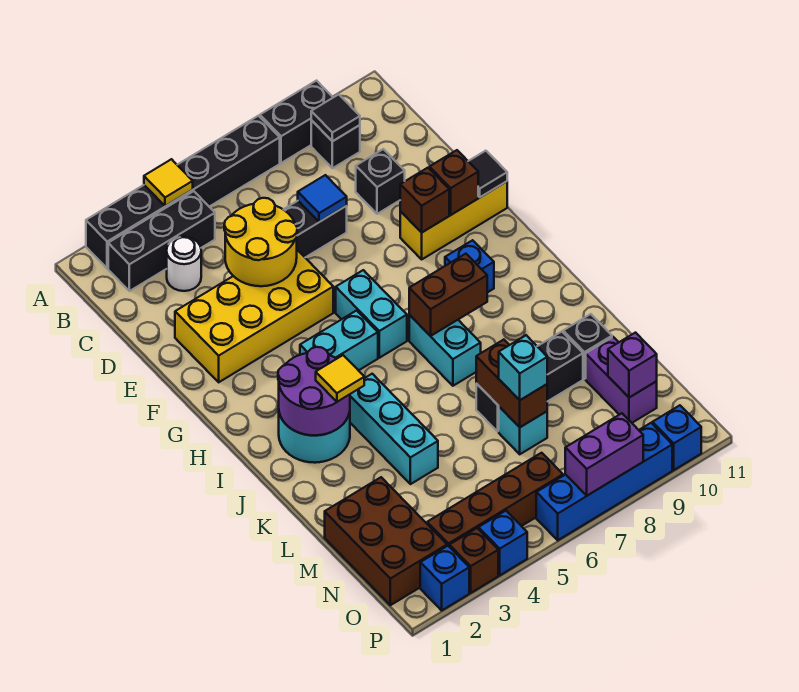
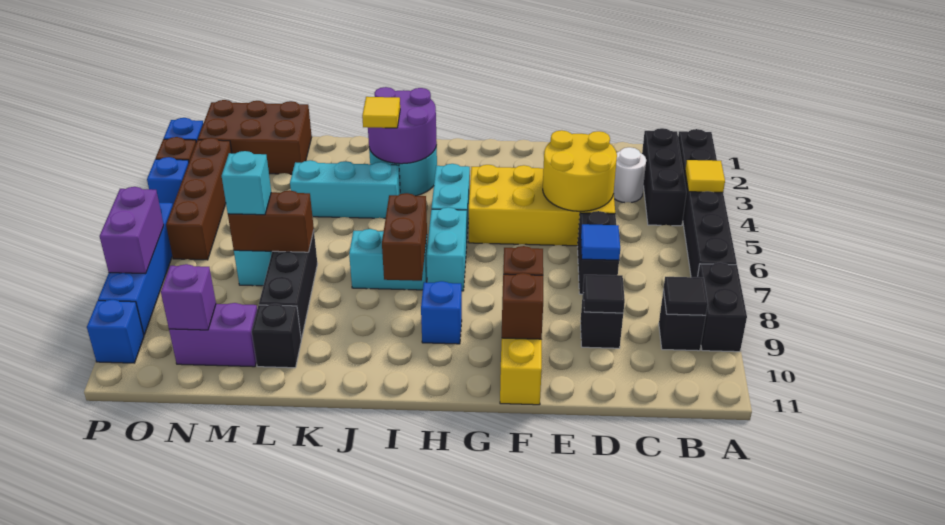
yellow brick E2:F5 level 1 -> yellow brick D4:G5 level 1
black tile F11 level 2 -> black tile D9 level 2
cyan brick G6:H6 level 1 -> cyan brick H6:H7 level 1

